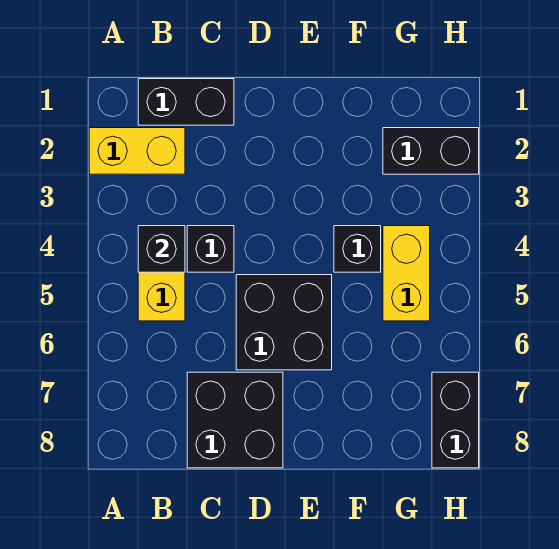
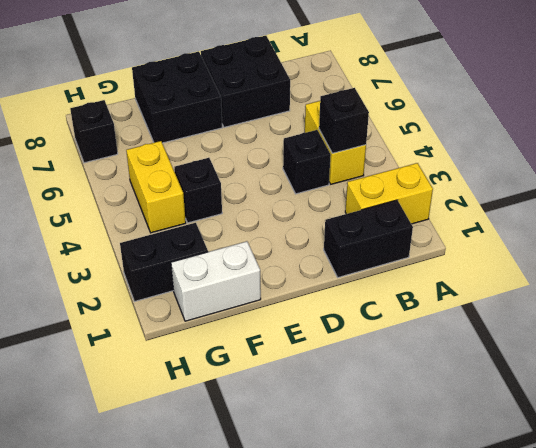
black brick D5:E6 level 1 -> black brick E7:F8 level 1
none -> white brick F1:G1 level 1
black brick H7:H8 level 1 -> black brick H7 level 1

